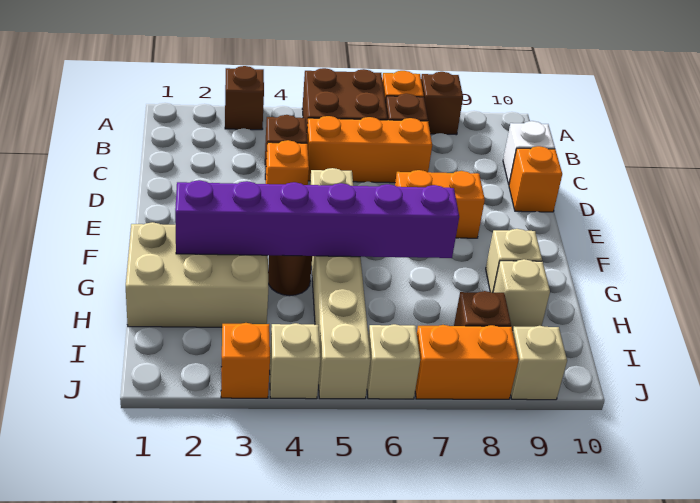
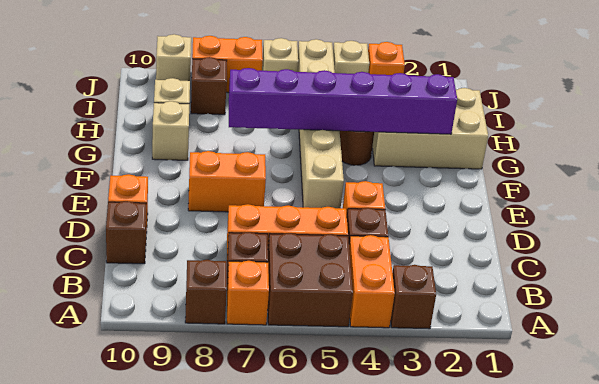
none -> orange brick A4:B4 level 1
white brick C10 level 1 -> brown brick C10 level 1

